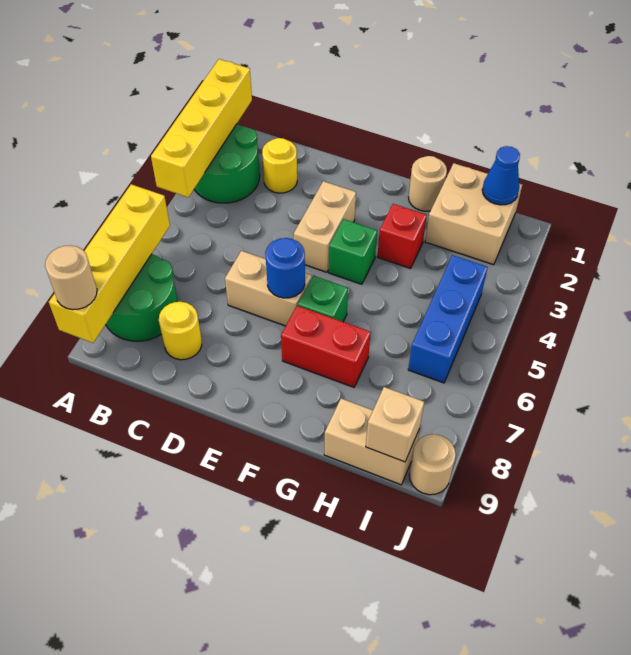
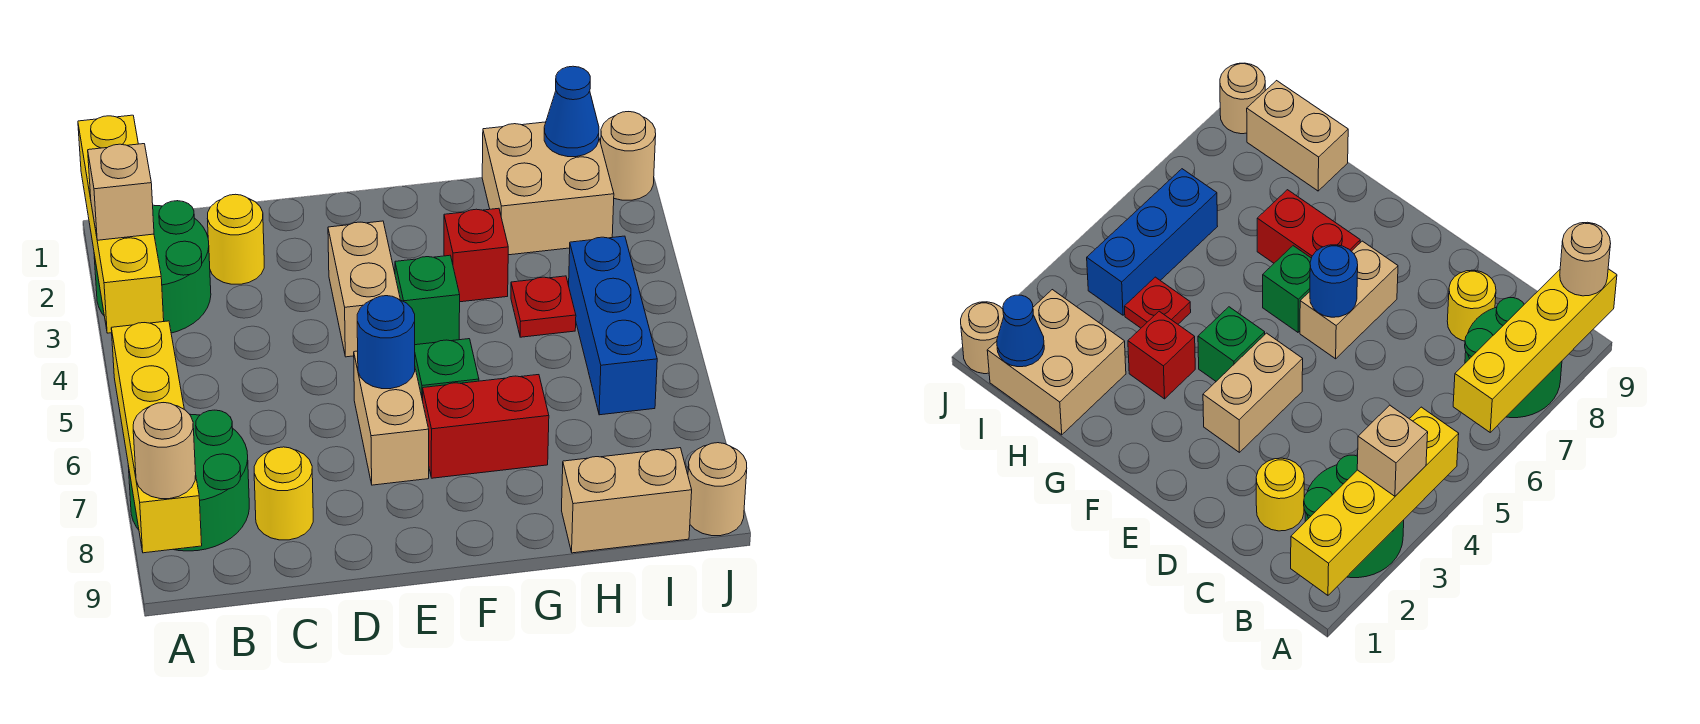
tan brick D6:E6 level 1 -> tan brick E6:E7 level 1
tan round brick G1 level 1 -> tan round brick J1 level 1
none -> red plate H4 level 1
tan brick I9 level 2 -> tan brick A3 level 3

